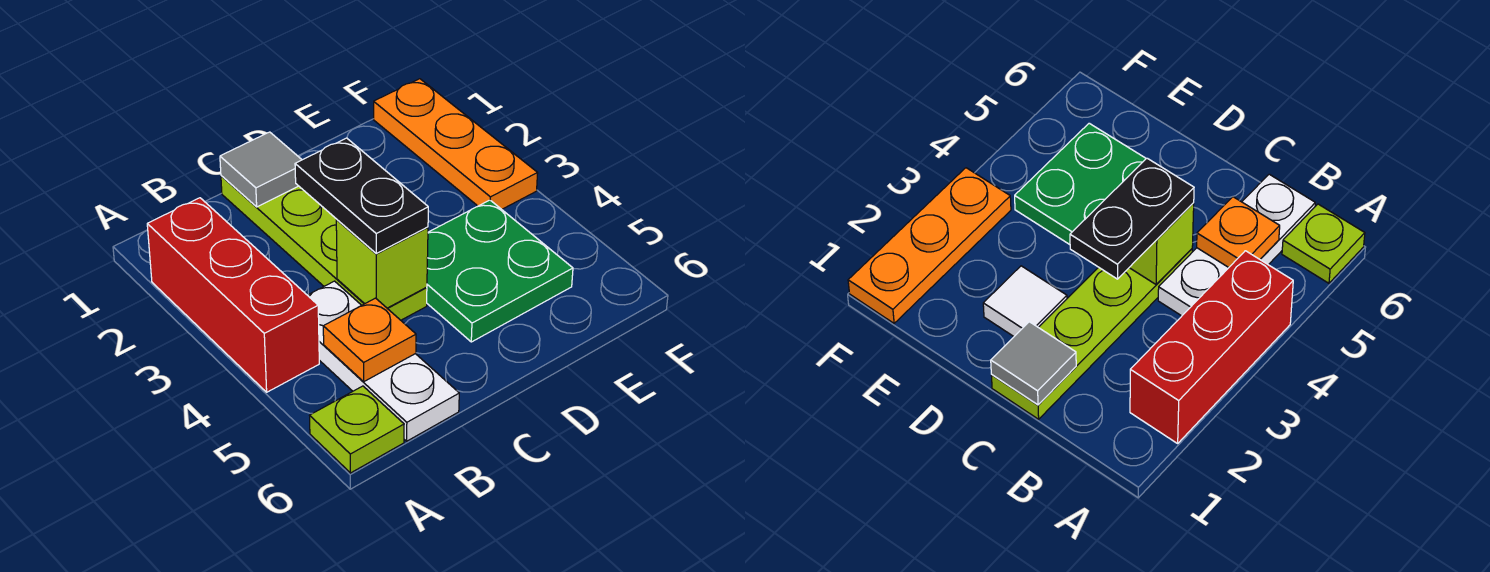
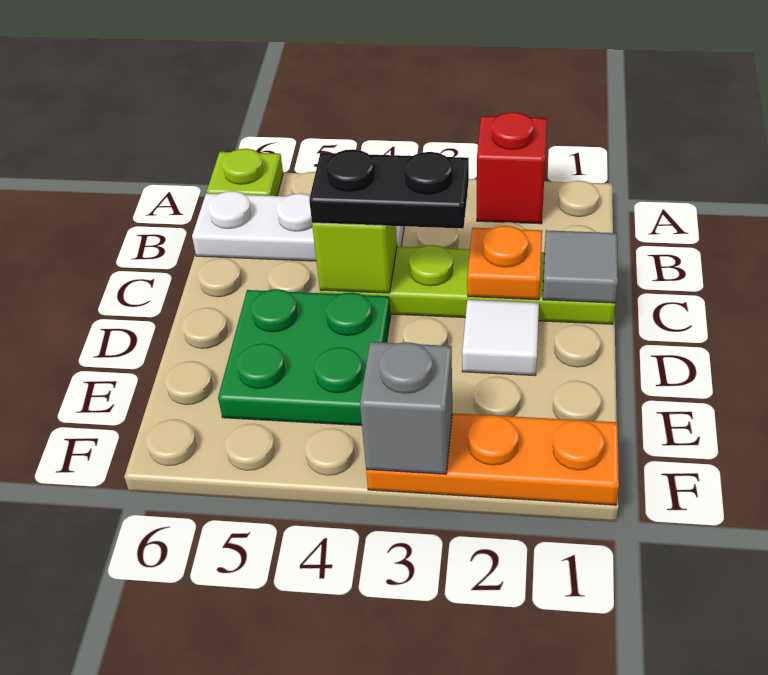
red brick A2:A4 level 1 -> red brick A2 level 1
orange plate B5 level 2 -> orange plate C2 level 2
none -> grey brick F3 level 2

